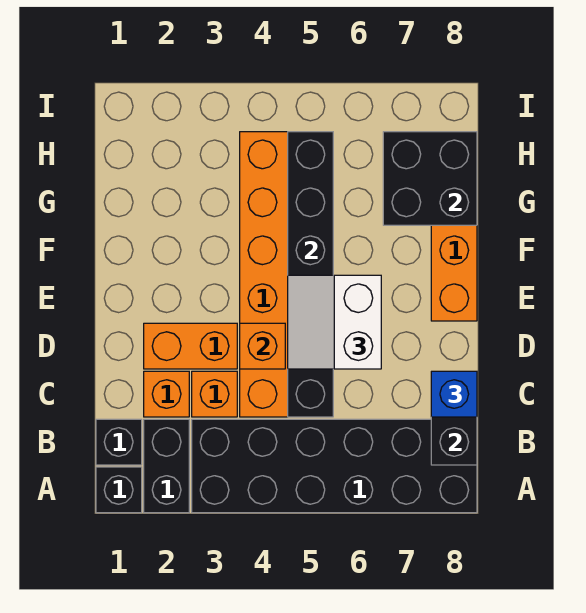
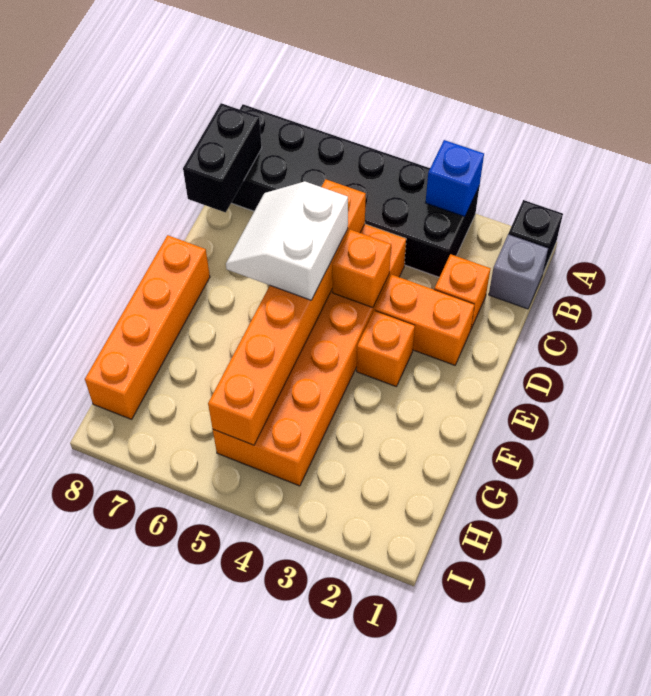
black brick A2:B2 level 1 -> none
black brick B1 level 1 -> grey brick B1 level 1
orange brick C3 level 1 -> orange brick E3 level 1
black brick C5:H5 level 2 -> orange brick C5:H5 level 2
blue brick C8 level 3 -> blue brick A3 level 2
white slope D5:E6 level 3 top 6 -> white slope D5:E6 level 3 top 5
black brick G7:H8 level 2 -> none

